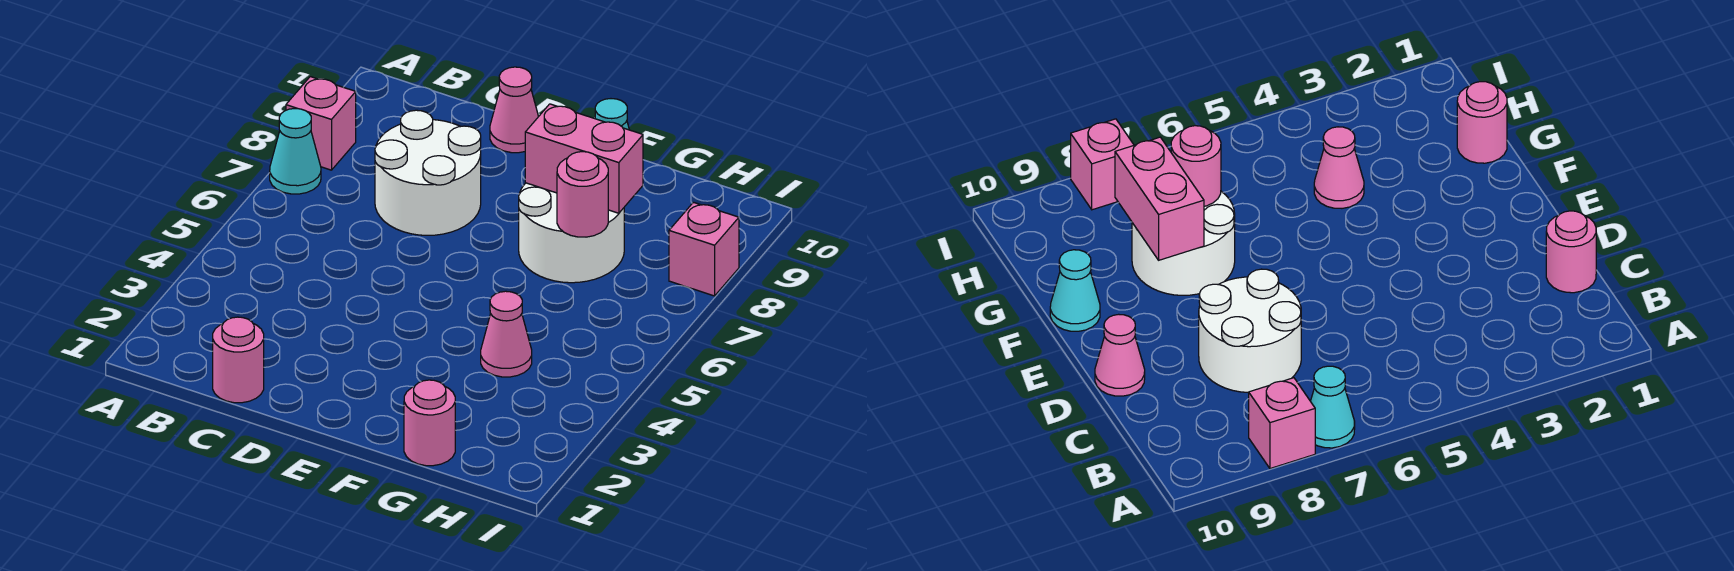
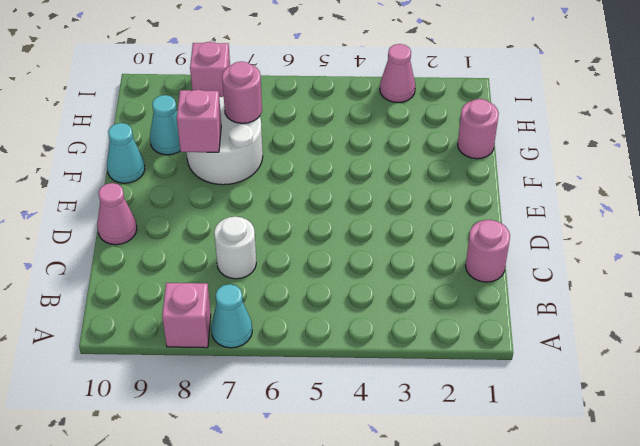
white round brick C7:D8 level 1 -> white round brick C7 level 1
pink brick F8:G8 level 2 -> pink brick F8 level 2
pink cone G4 level 1 -> pink cone I3 level 1
none -> cyan cone G9 level 1

